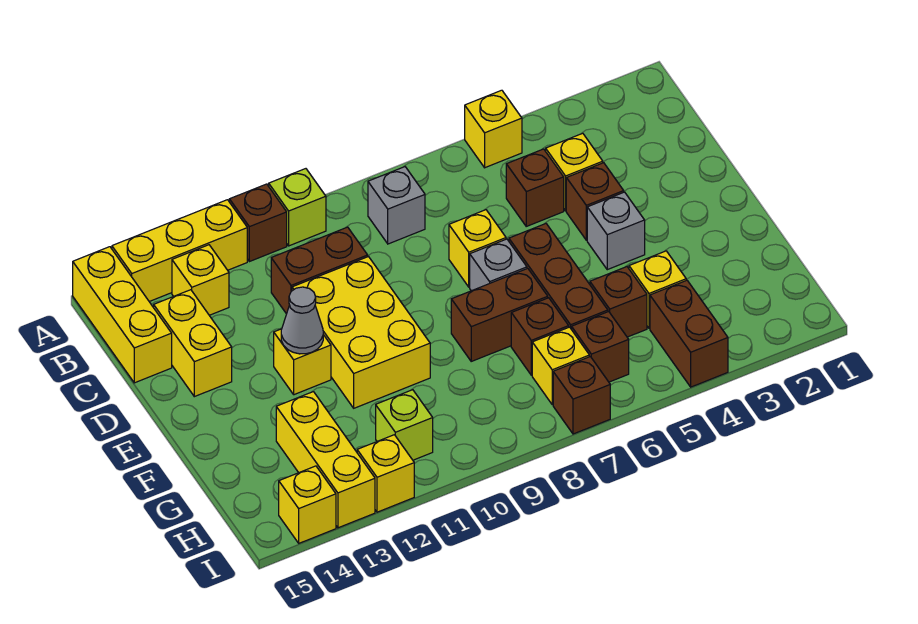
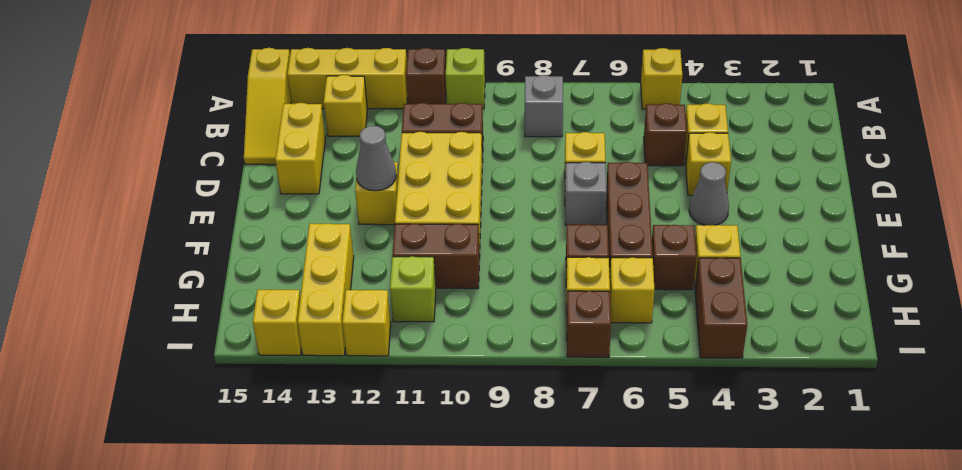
yellow brick A15:C15 level 1 -> yellow slope A15:C15 level 1 top A
brown brick D4 level 1 -> yellow brick D4 level 1
grey brick E4 level 1 -> grey cone E4 level 1
brown brick F7:F8 level 1 -> brown brick G10:G11 level 1
brown brick H6 level 1 -> yellow brick H6 level 1

